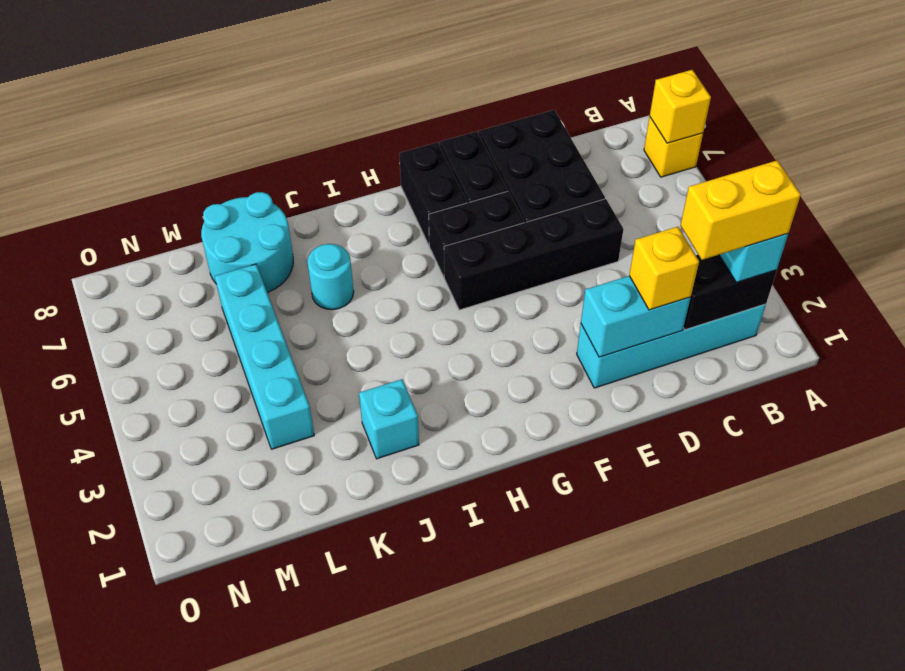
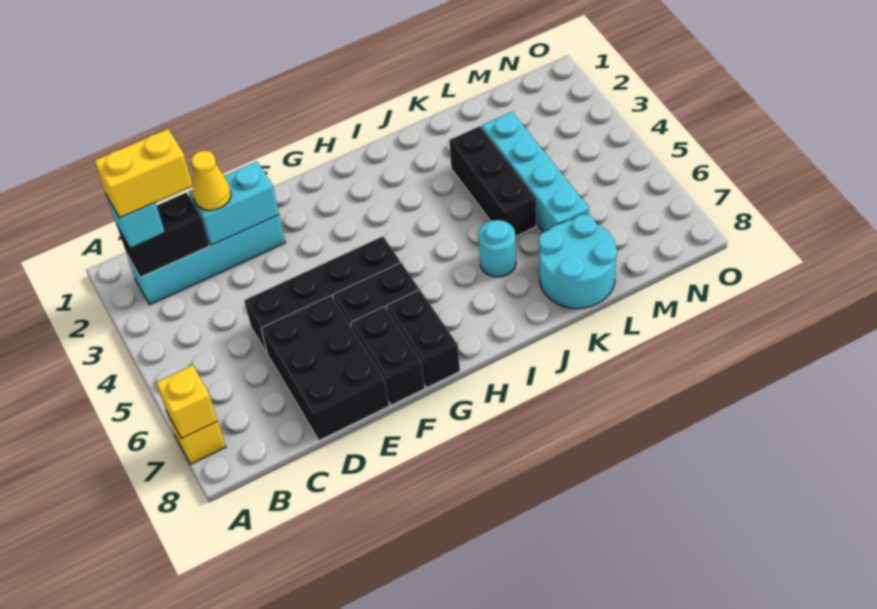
yellow brick D2 level 3 -> yellow cone D2 level 3
cyan brick J2 level 1 -> none
none -> black brick K3:K5 level 1

